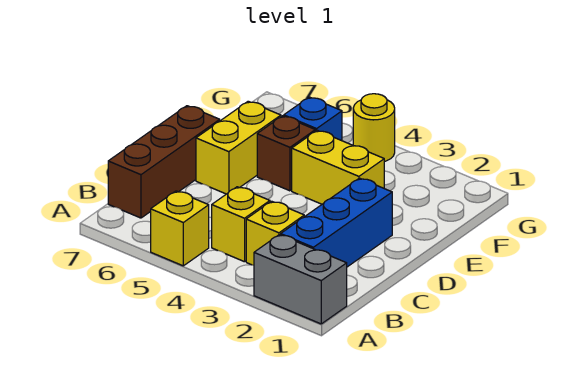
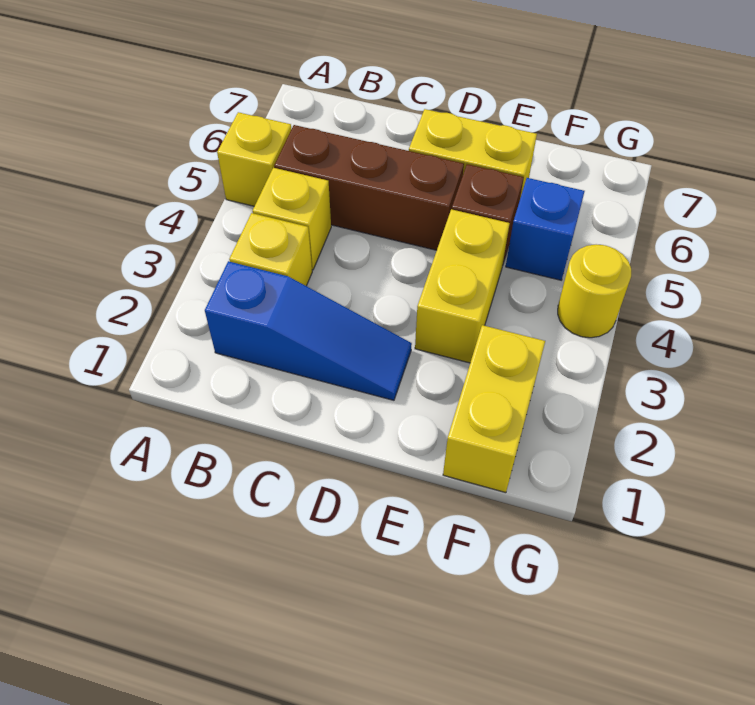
grey brick A1:A2 level 1 -> none
blue brick B2:D2 level 1 -> blue slope B2:D2 level 1 top B
brown brick B7:D7 level 1 -> brown brick B5:D5 level 1
none -> yellow brick F1:F2 level 1

